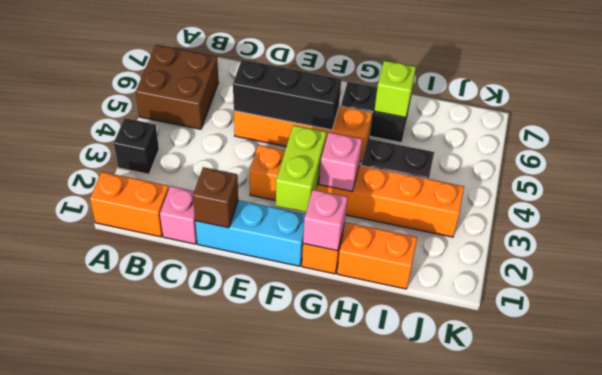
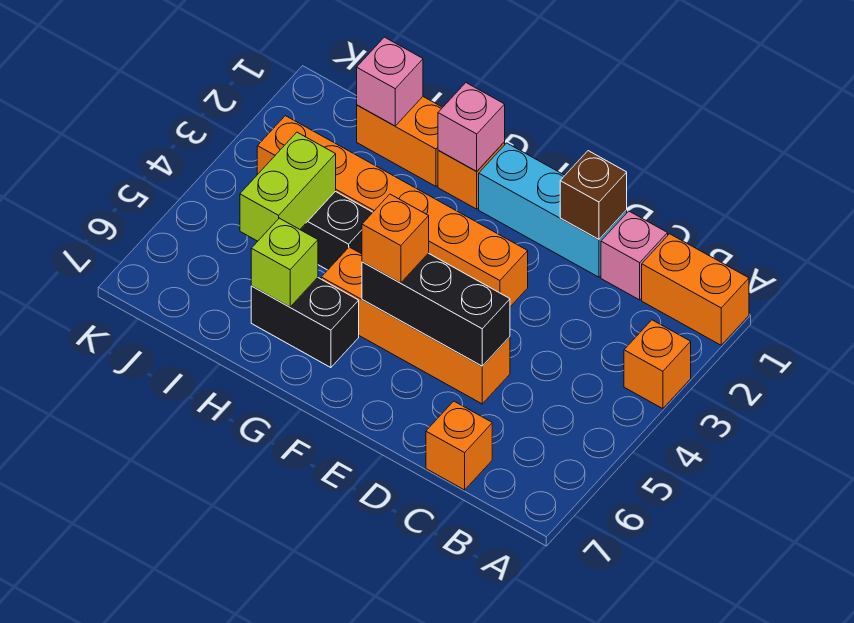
black brick A3 level 1 -> orange brick A3 level 1
brown brick A5:B6 level 1 -> none
none -> orange brick C7 level 1
lime brick F2:F3 level 2 -> lime brick I4:I5 level 2
none -> orange brick F5 level 3
pink brick G3 level 2 -> pink brick I1 level 2

